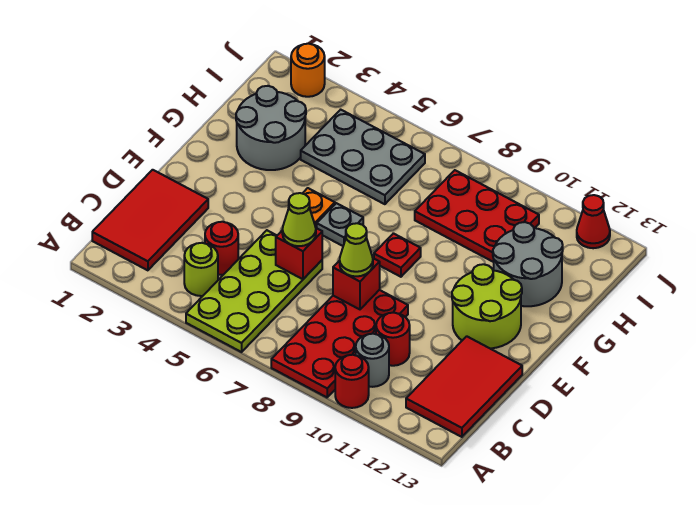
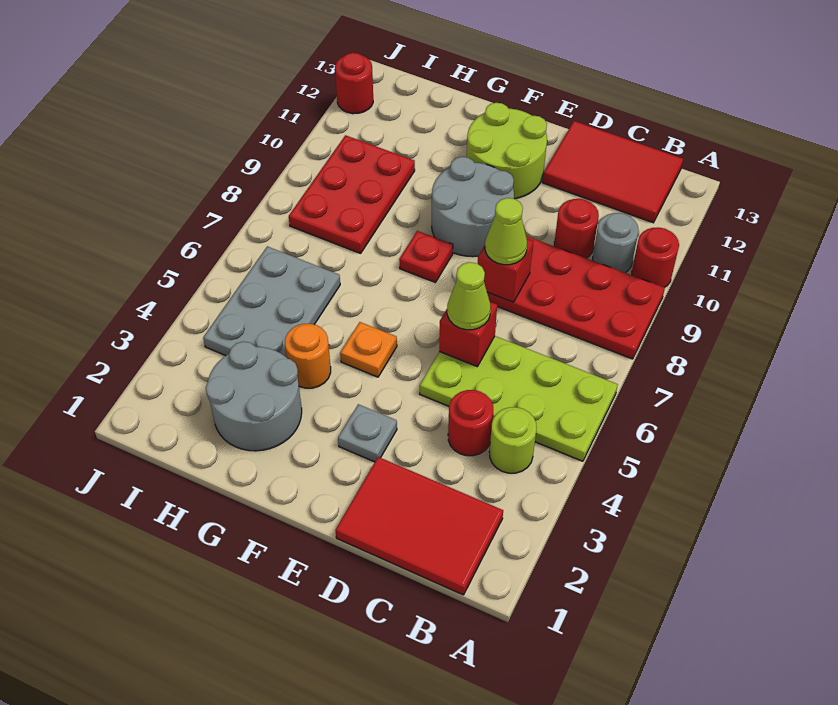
grey plate F6 level 1 -> grey plate E3 level 1
grey round brick G11:H12 level 1 -> grey round brick E9:F10 level 1
orange round brick J2 level 1 -> orange round brick G4 level 1
red cone J12 level 1 -> red round brick J12 level 1

